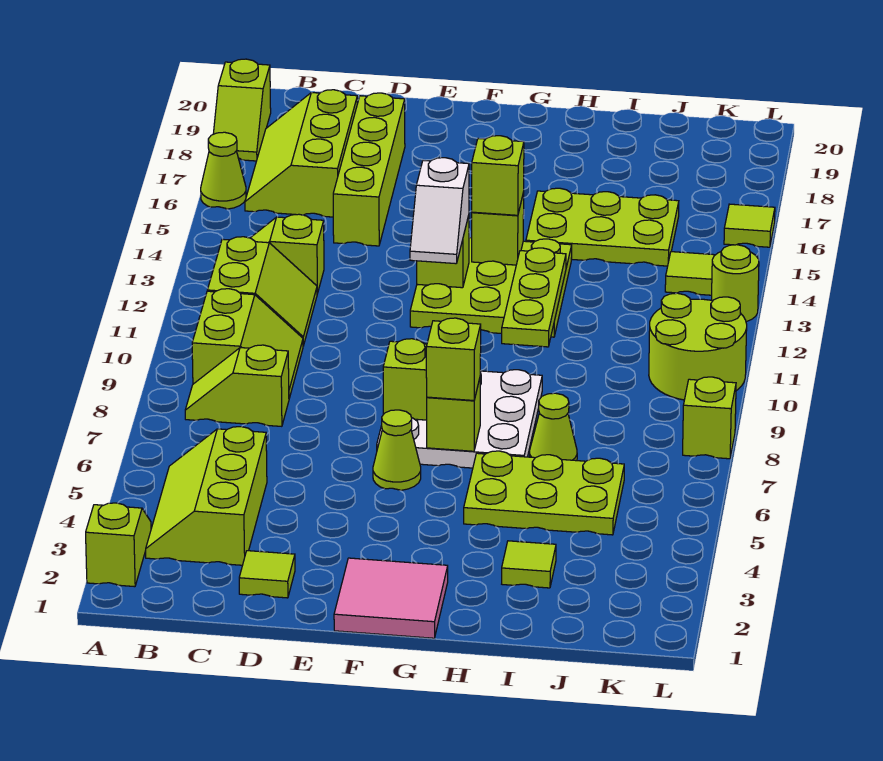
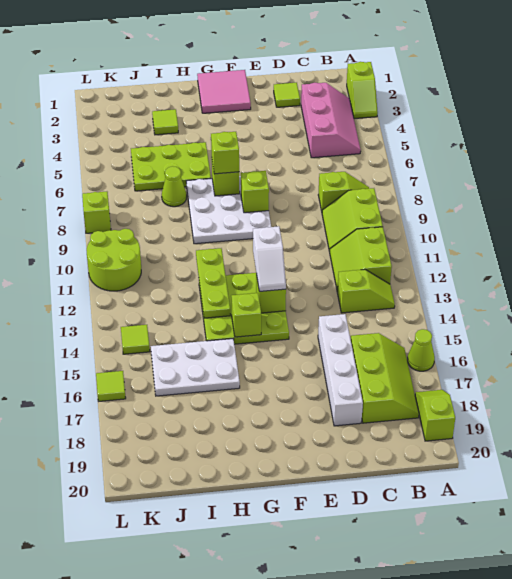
lime slope B3:C5 level 1 top C -> pink slope B3:C5 level 1 top C
lime brick D15:D18 level 1 -> white brick D15:D18 level 1
lime cone F6 level 1 -> none
white slope F12:F13 level 3 top 13 -> white slope F12:F13 level 3 top 12
lime brick G14 level 3 -> none
lime plate H15:J16 level 1 -> white plate H15:J16 level 1
lime round brick L13 level 1 -> none

